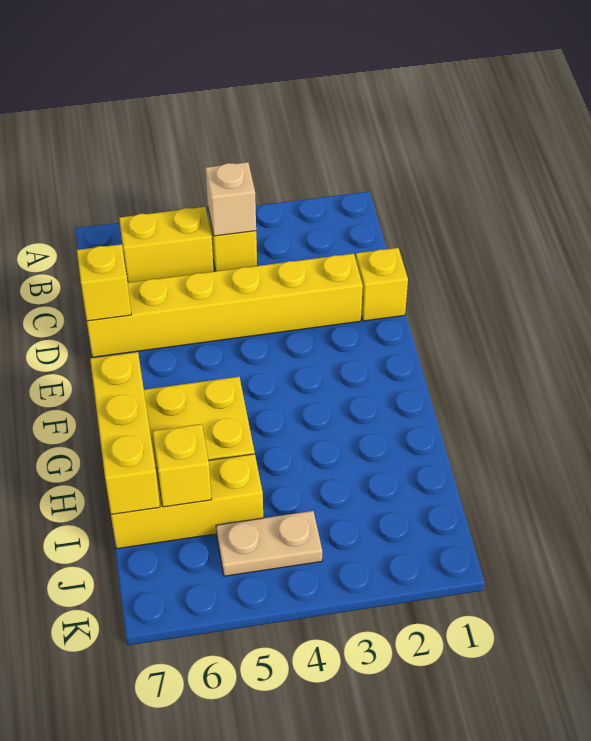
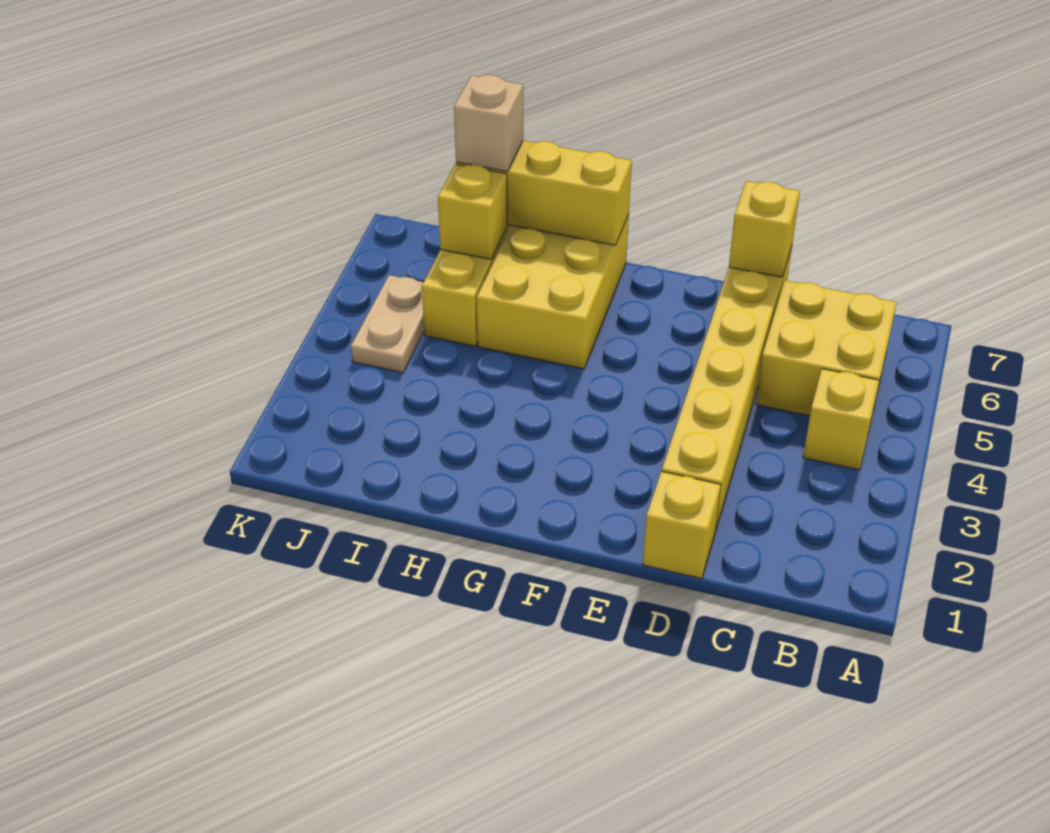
tan brick B4 level 2 -> tan brick I7 level 3
yellow brick B5:B6 level 1 -> yellow brick B5:C6 level 1

